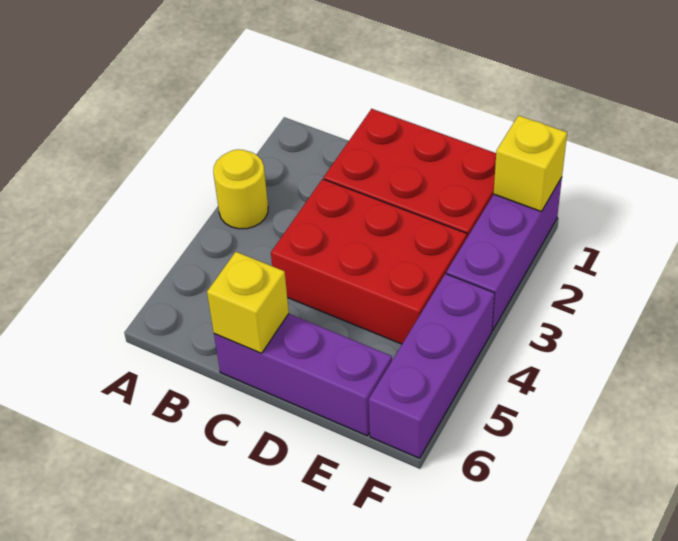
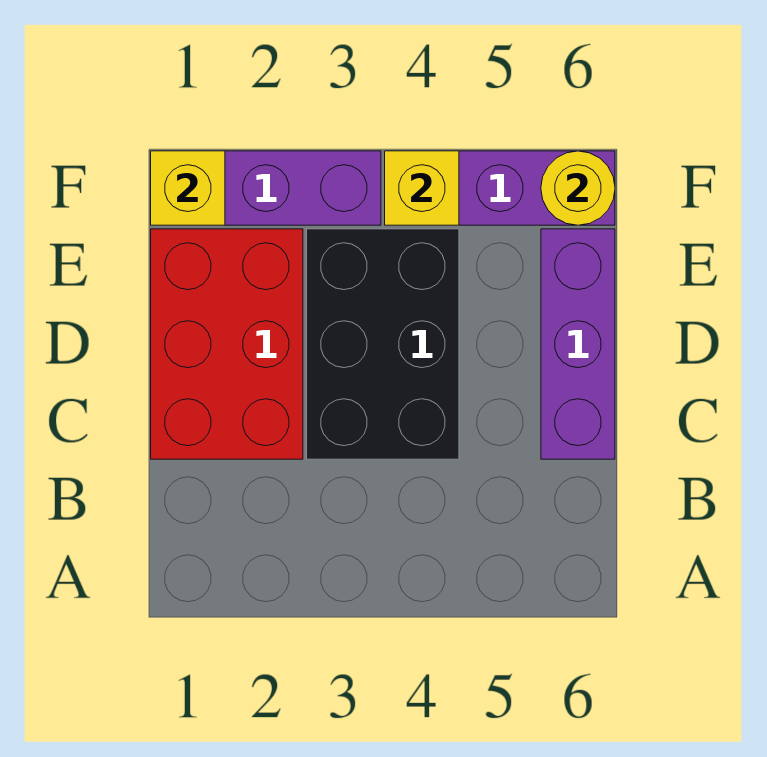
yellow round brick A3 level 1 -> yellow round brick F6 level 2
red brick C3:E4 level 1 -> black brick C3:E4 level 1
yellow brick C6 level 2 -> yellow brick F4 level 2

